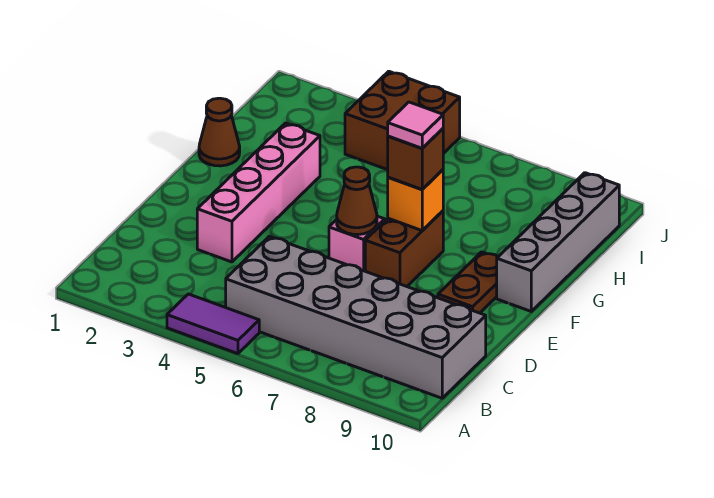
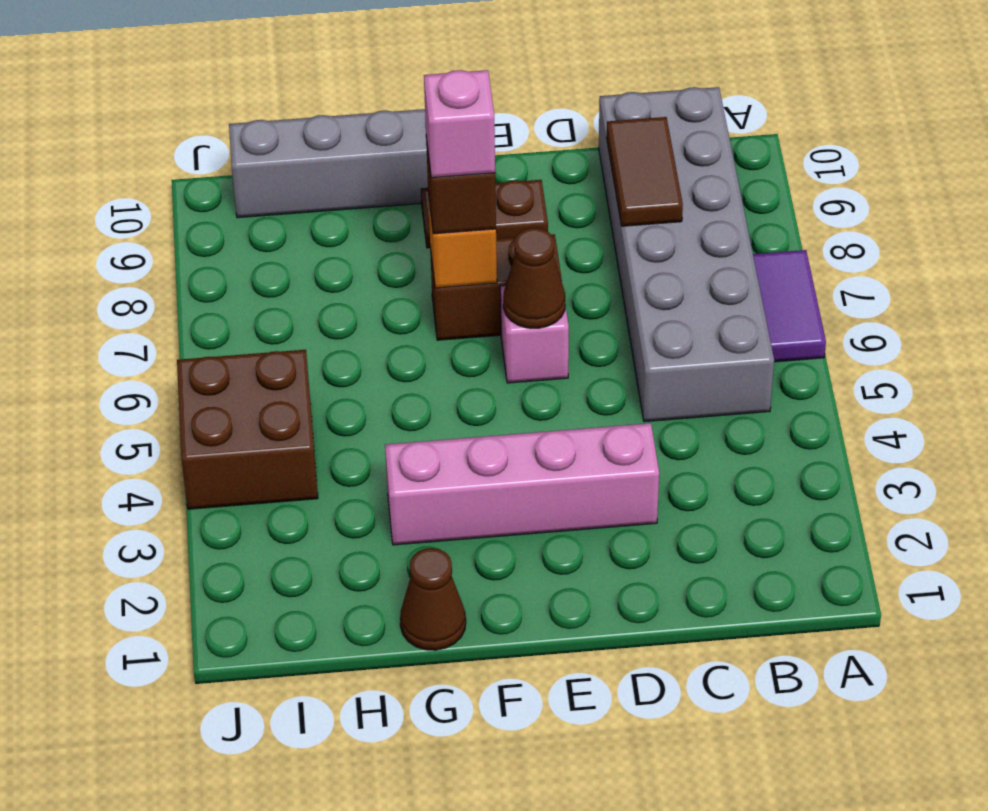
purple tile A4:A5 level 1 -> purple tile A6:A7 level 1
none -> brown tile C8:C9 level 2
pink tile F7 level 4 -> pink brick F7 level 4

